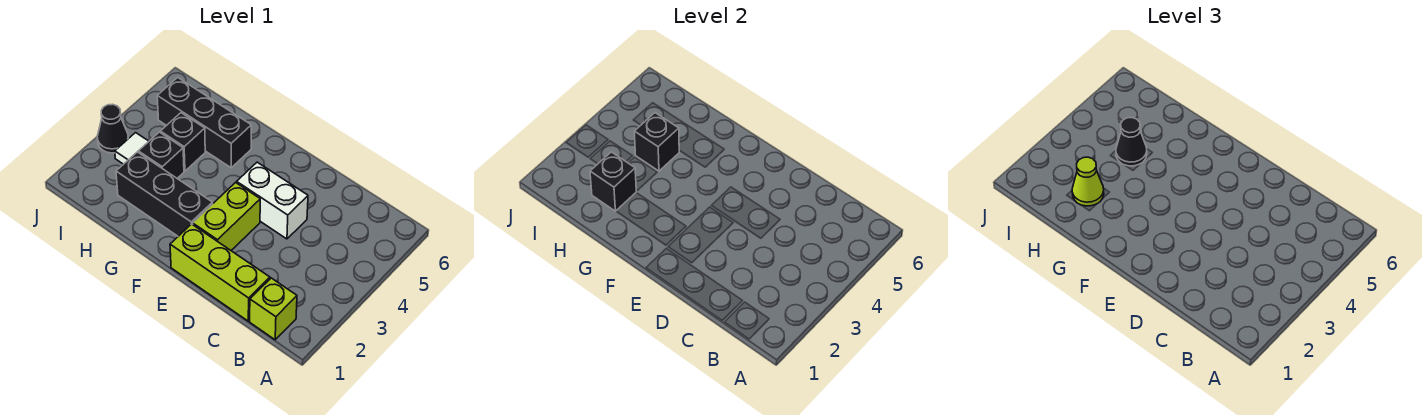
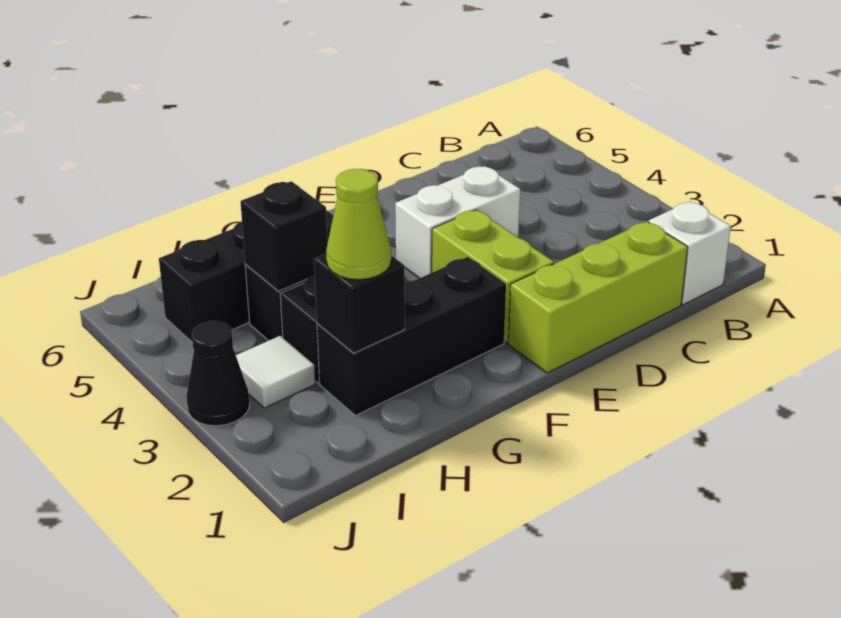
lime brick B1 level 1 -> white brick B1 level 1
black cone H4 level 3 -> none

